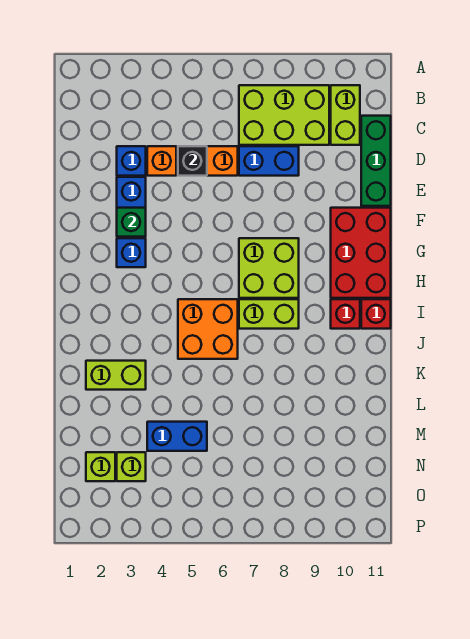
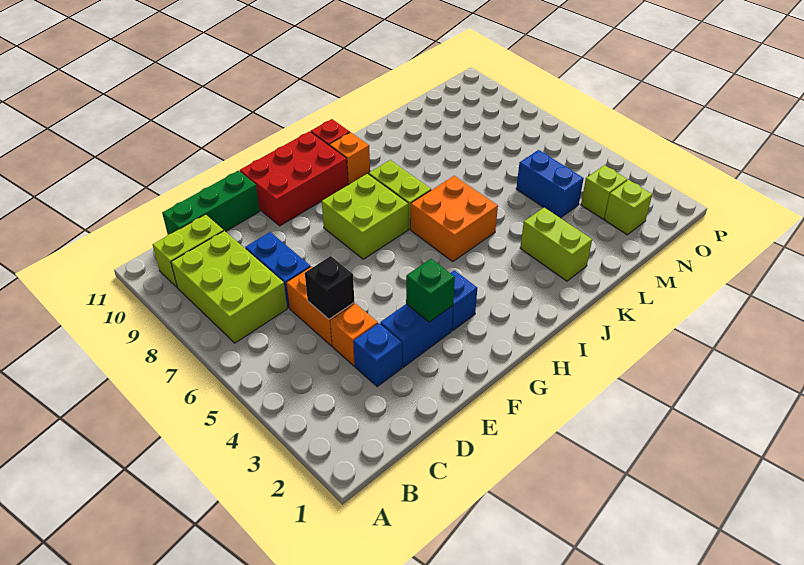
red brick I10 level 1 -> orange brick I10 level 1

